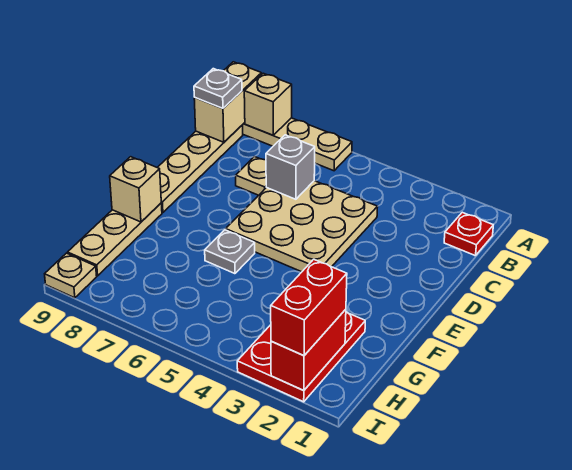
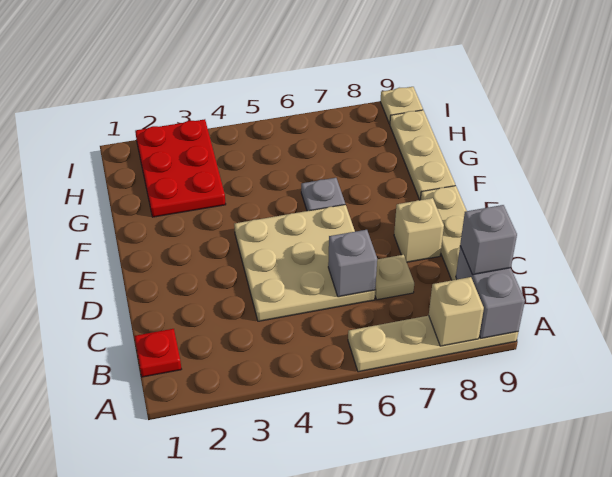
tan brick A9:B9 level 2 -> grey brick A9:B9 level 2
grey plate B9 level 3 -> grey brick B9 level 3
tan brick F9 level 2 -> tan brick D8 level 1
red brick H2:I2 level 2 -> none
red brick H2:I2 level 3 -> none

